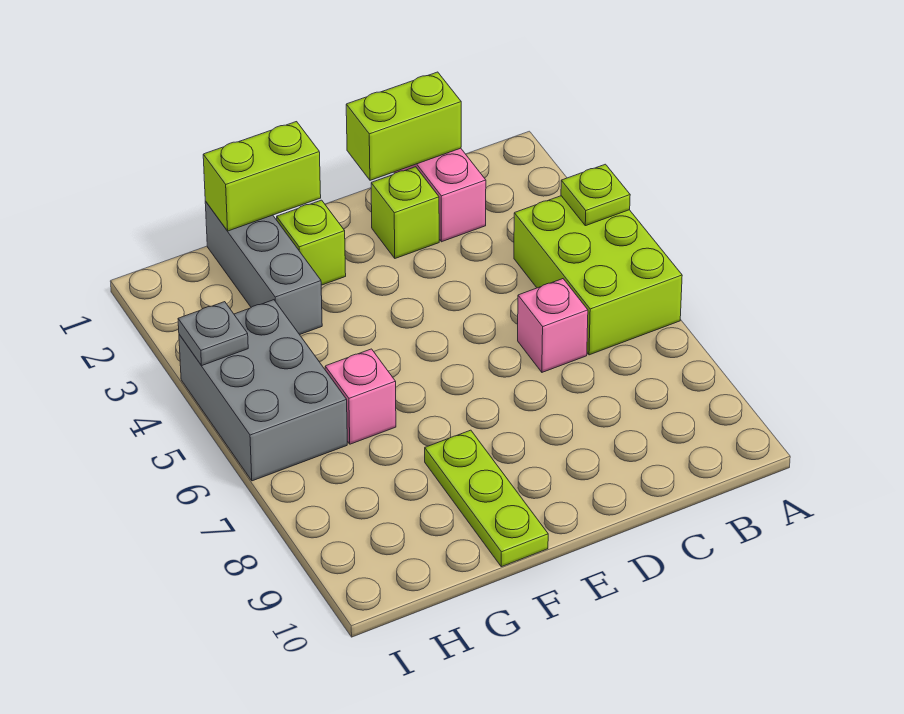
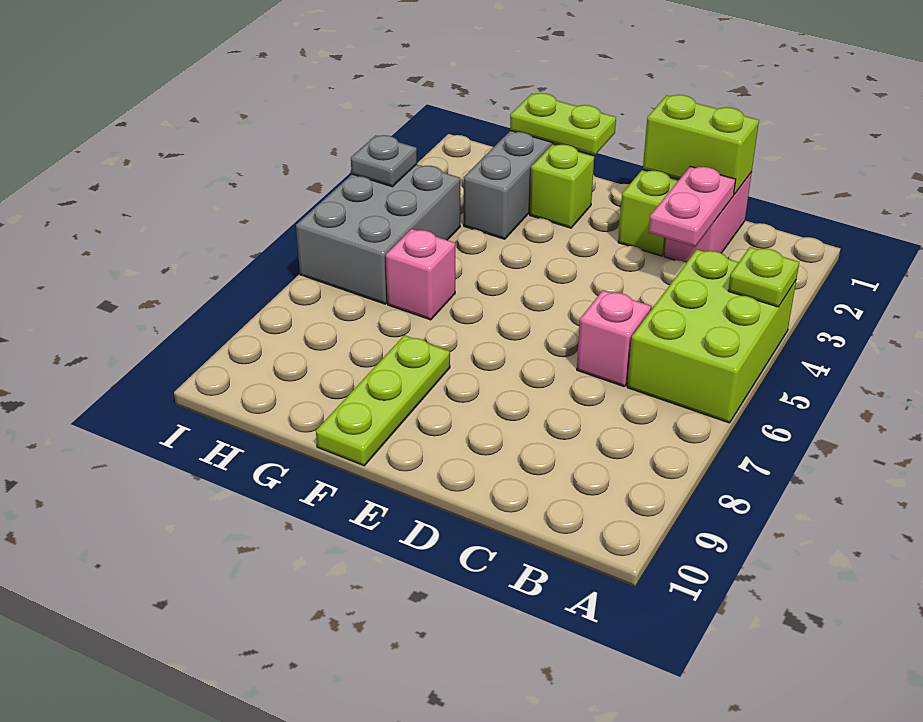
none -> pink plate C2:C3 level 2
lime brick F1:G1 level 2 -> lime plate F1:G1 level 2

